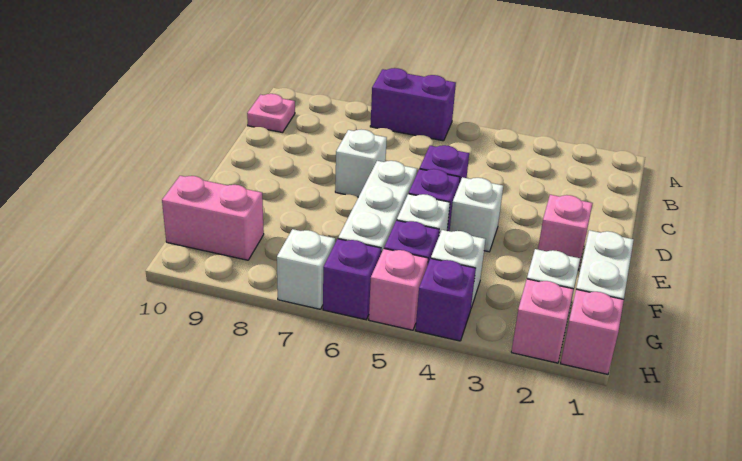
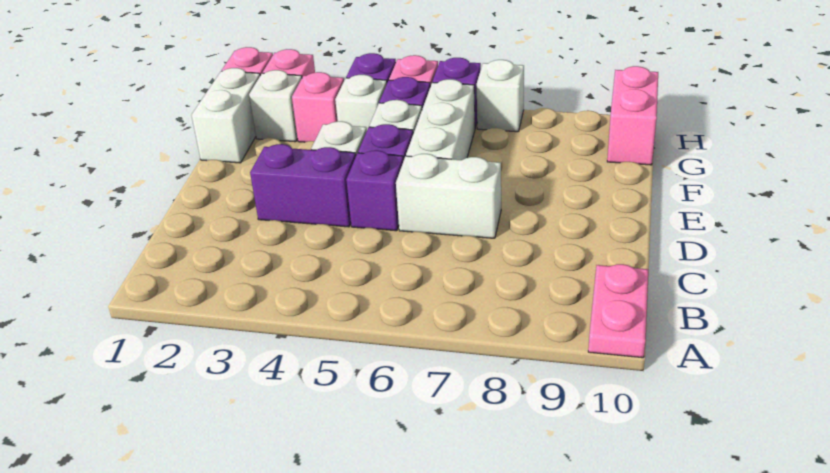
purple brick A6:A7 level 1 -> purple brick D3:D4 level 1
pink plate B10 level 1 -> pink plate A10:B10 level 1
white brick D7 level 1 -> white brick D6:D7 level 1
pink brick E2 level 1 -> pink brick G3 level 1
pink brick G9:G10 level 1 -> pink brick G10:H10 level 1

